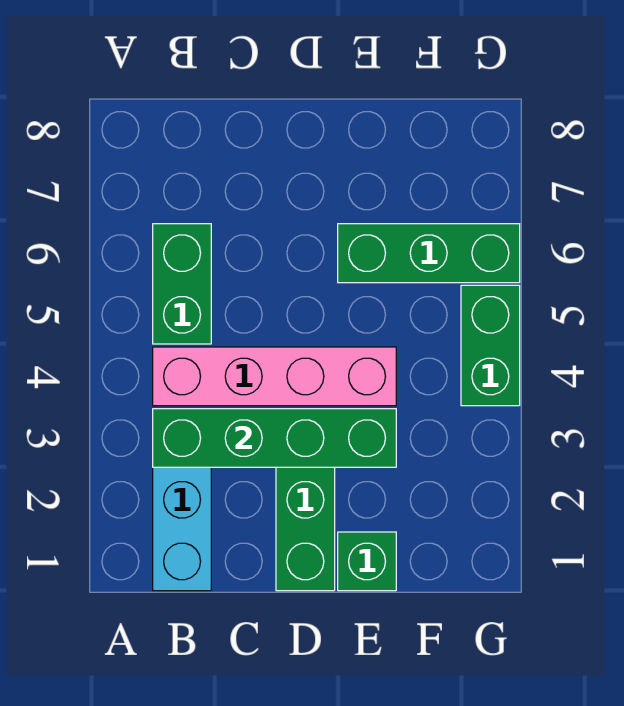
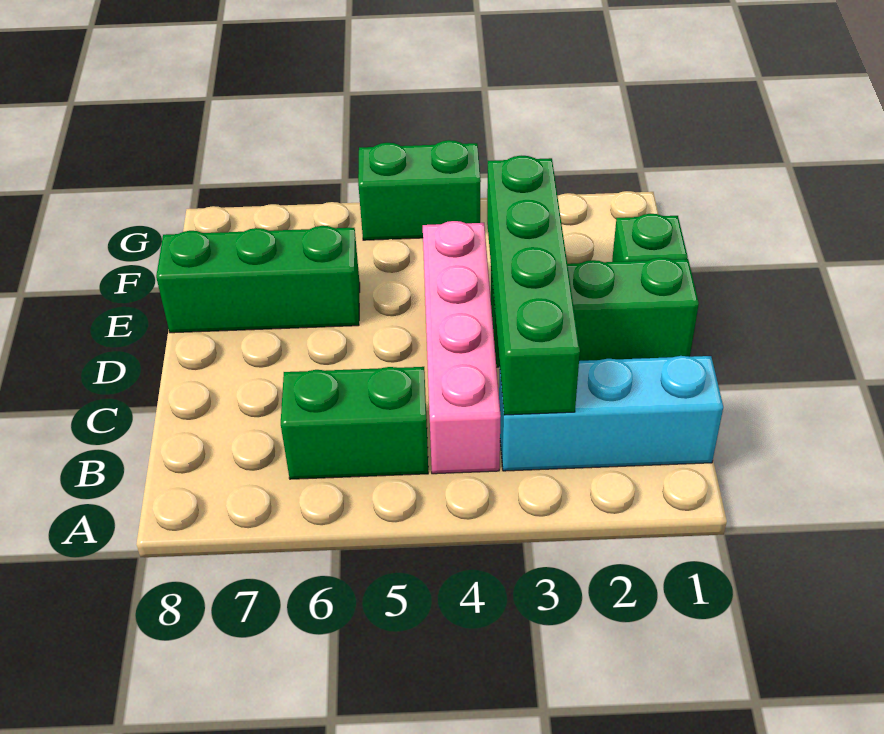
green brick E6:G6 level 1 -> green brick E6:E8 level 1

